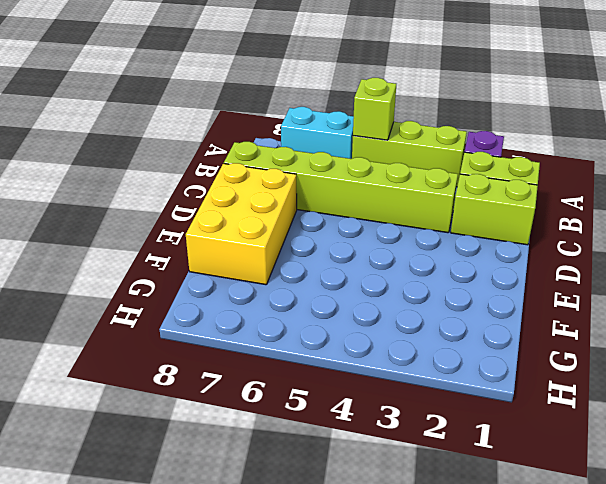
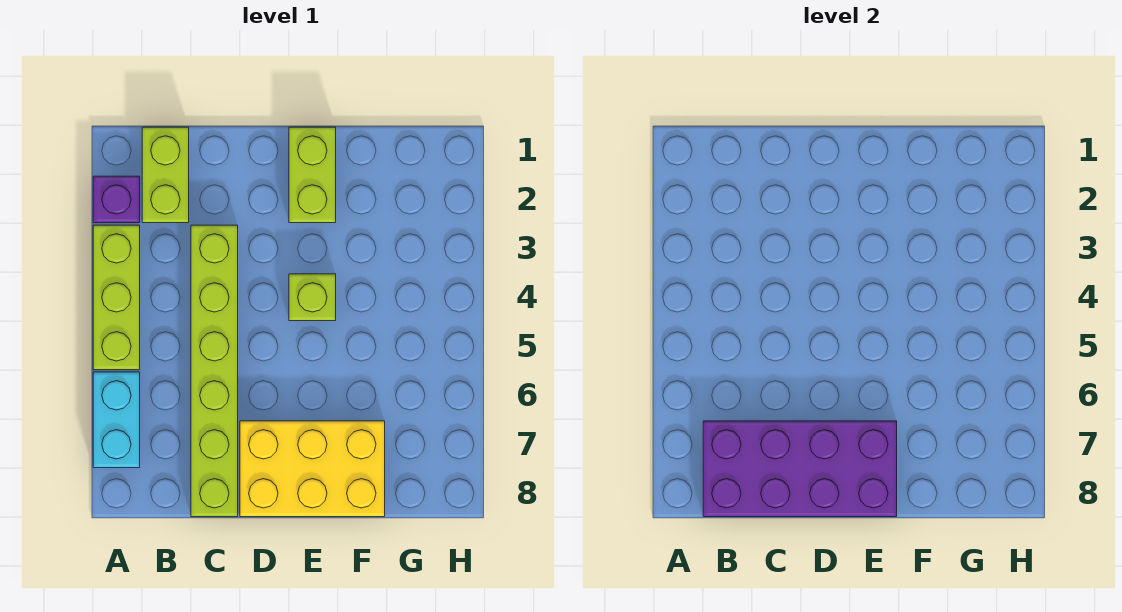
lime brick A5 level 2 -> lime brick E4 level 1
none -> purple brick B7:E8 level 2
lime brick C1:C2 level 1 -> lime brick E1:E2 level 1

